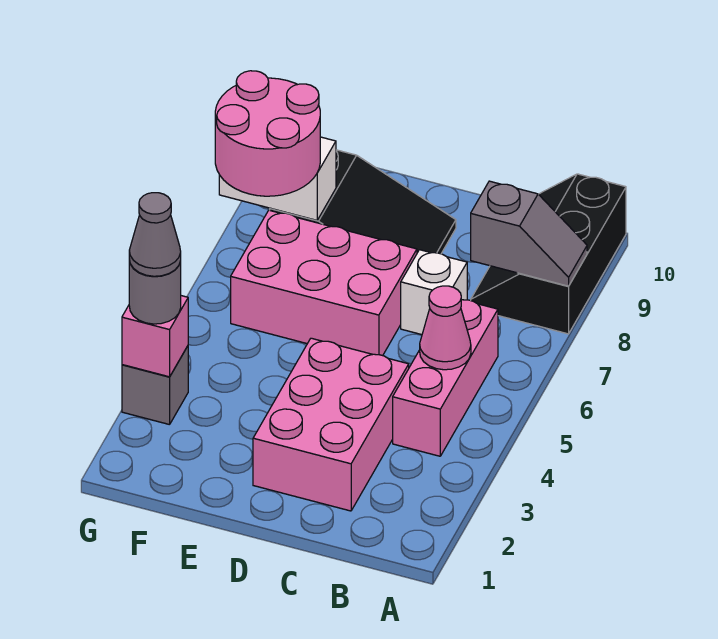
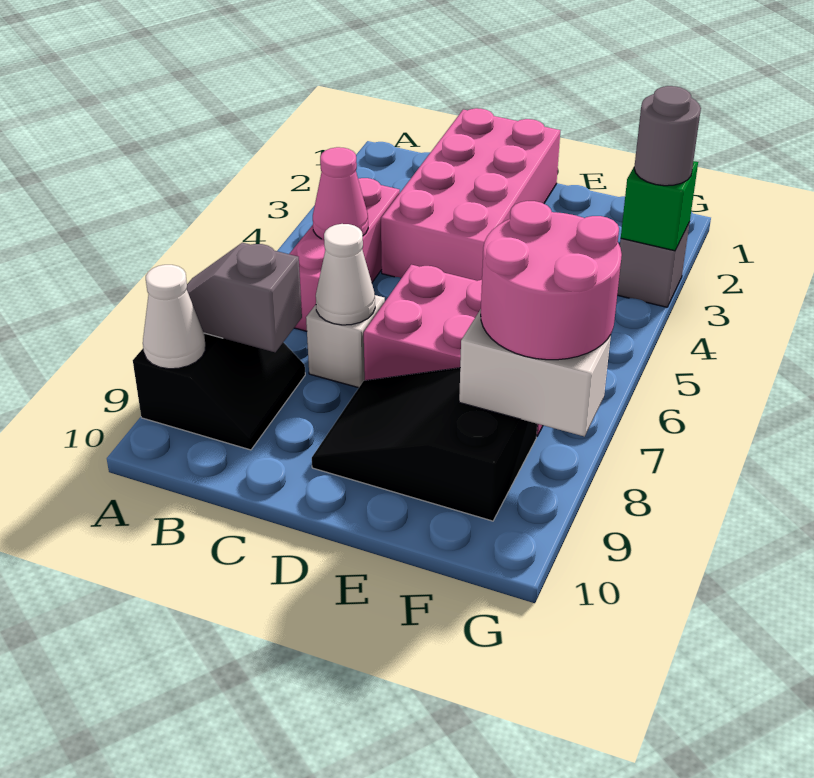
black slope A8:B10 level 1 top A -> black slope A8:B9 level 1 top A
none -> white cone A9 level 2
pink brick C2:D4 level 1 -> pink brick C1:D4 level 1
none -> white cone C7 level 2
pink brick G3 level 2 -> green brick G3 level 2
grey cone G3 level 4 -> none

